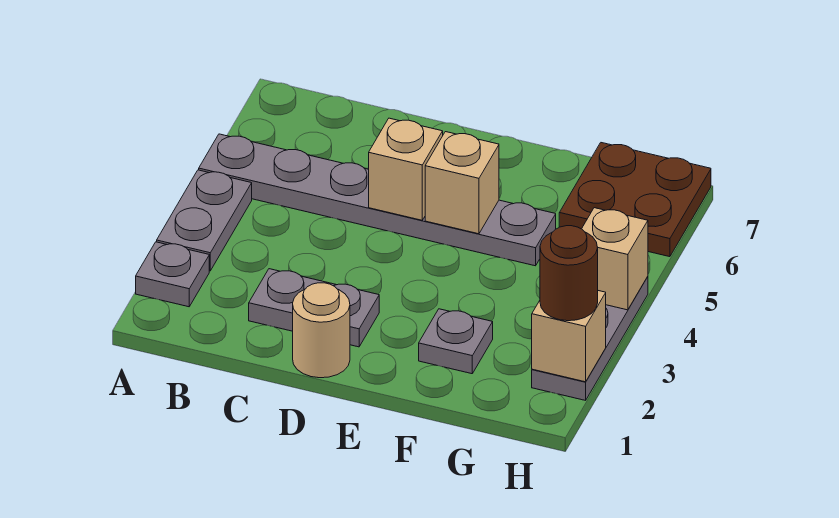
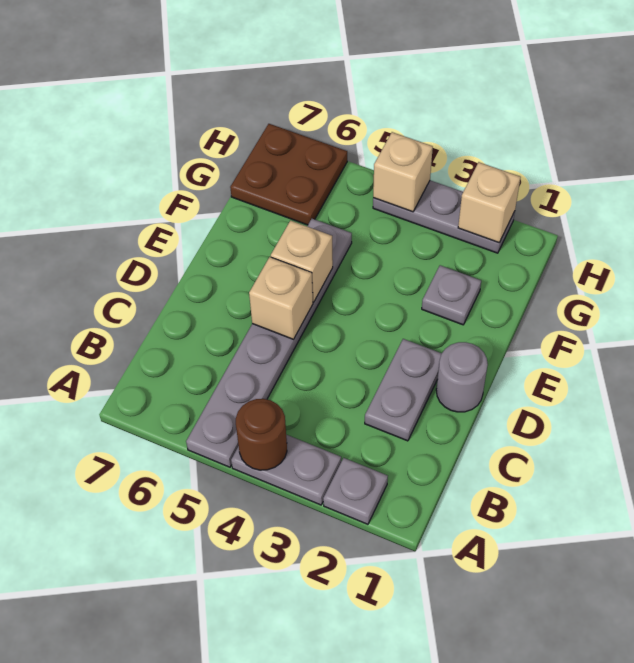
tan round brick D1 level 1 -> grey round brick D1 level 1
brown round brick H2 level 3 -> brown round brick A4 level 2

